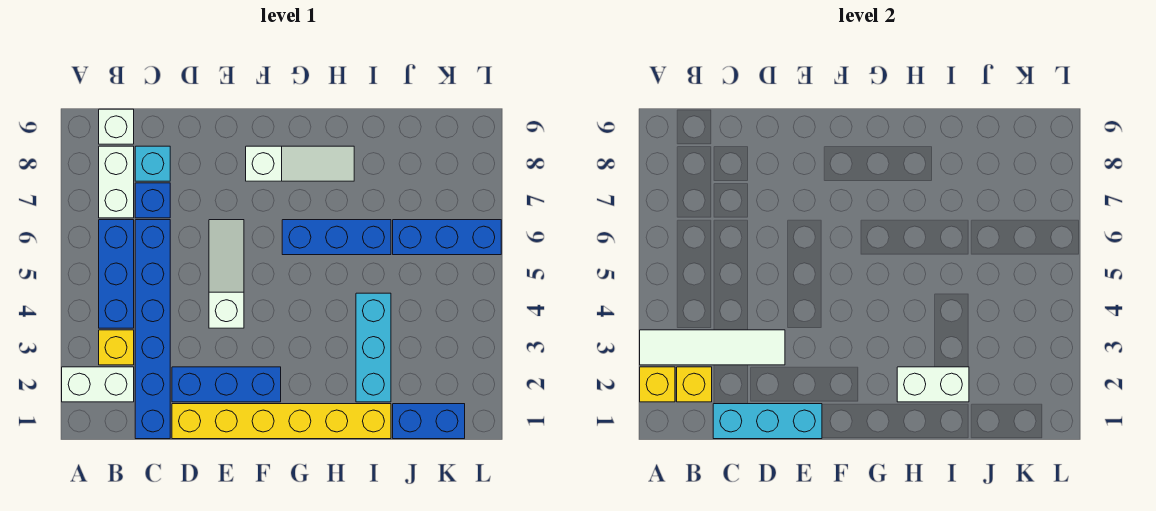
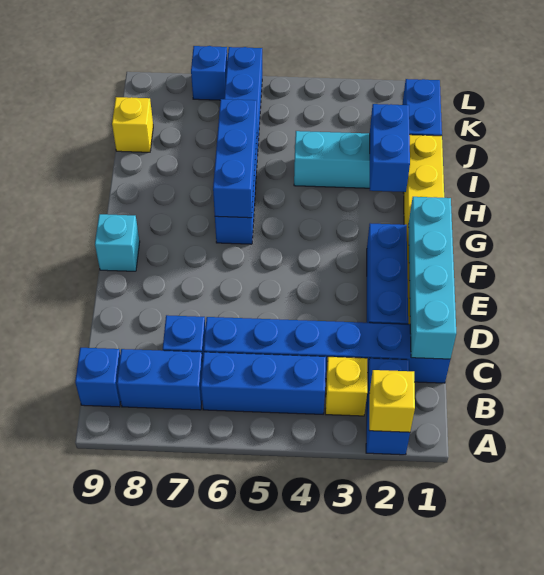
white brick A2:B2 level 1 -> blue brick A2:B2 level 1
white tile A3:D3 level 2 -> none
yellow brick B2 level 2 -> yellow brick J9 level 1
white brick B7:B8 level 1 -> blue brick B7:B8 level 1
white brick B9 level 1 -> blue brick B9 level 1
cyan brick C1:E1 level 2 -> cyan brick C1:F1 level 2
cyan brick C8 level 1 -> cyan brick F9 level 1
white slope E4:E6 level 1 top 4 -> none
white slope F8:H8 level 1 top F -> none
none -> blue brick G6:I6 level 2
white brick H2:I2 level 2 -> blue brick H2:I2 level 2
none -> blue brick L7 level 1

